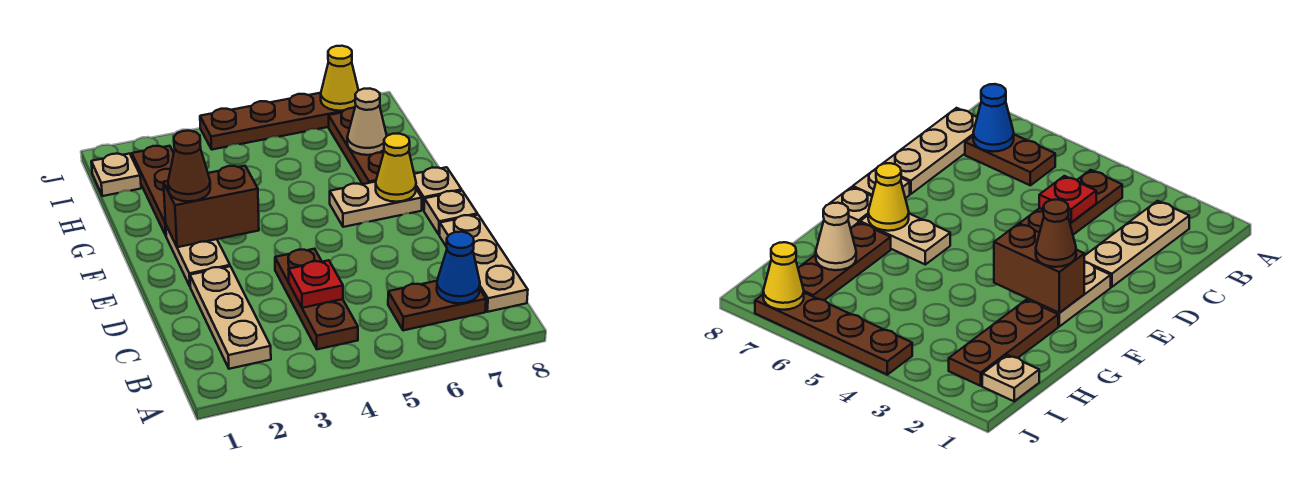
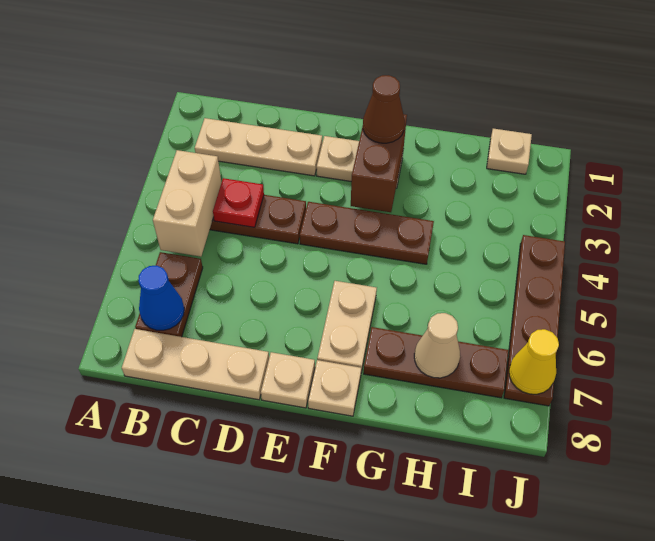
none -> tan brick B4:B5 level 2
yellow cone F7 level 2 -> none
brown plate G2:I2 level 1 -> brown plate E4:G4 level 1

